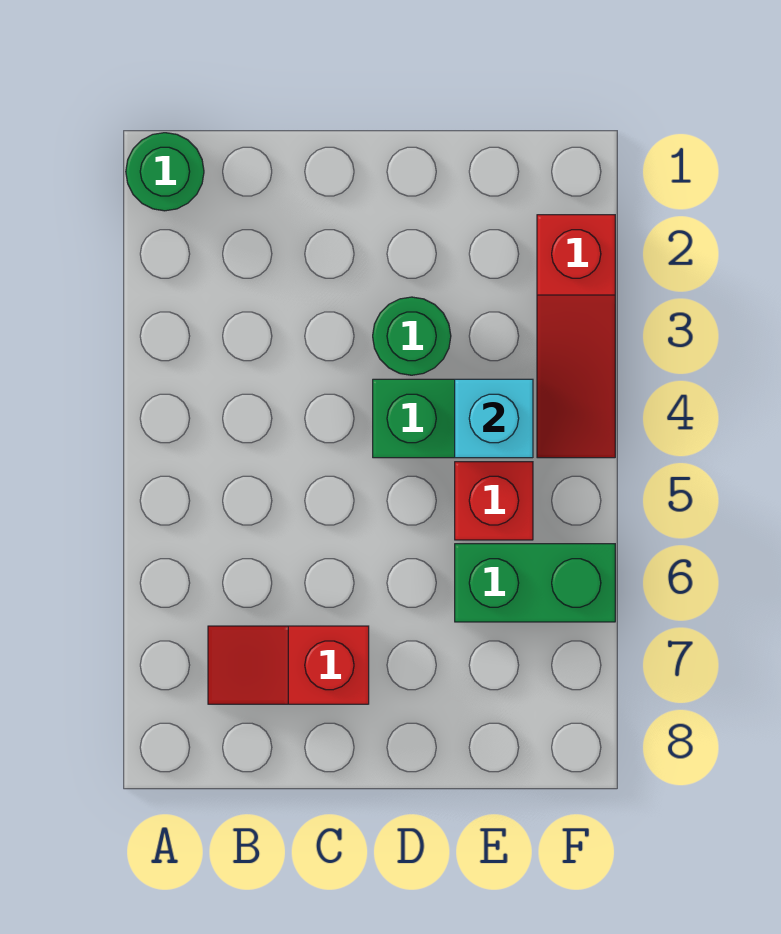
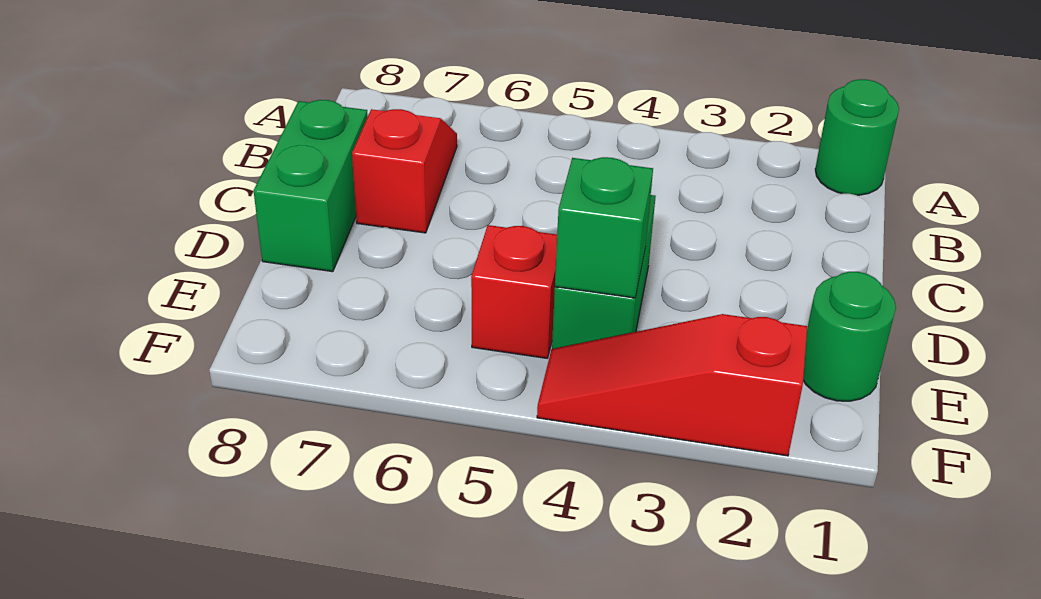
green round brick D3 level 1 -> green round brick E1 level 1
cyan brick E4 level 2 -> green brick E4 level 2
green brick E6:F6 level 1 -> green brick C8:D8 level 1

